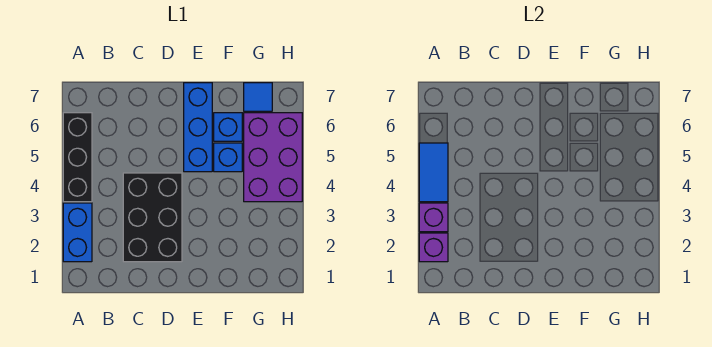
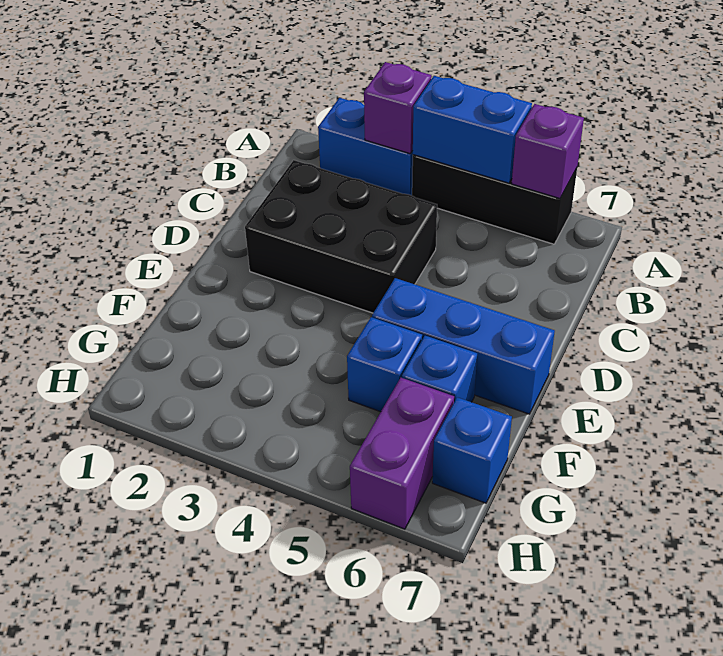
purple brick A2 level 2 -> purple brick A6 level 2
blue tile A4:A5 level 2 -> blue brick A4:A5 level 2
purple brick G4:H6 level 1 -> purple brick G6:H6 level 1
blue tile G7 level 1 -> blue brick G7 level 1

